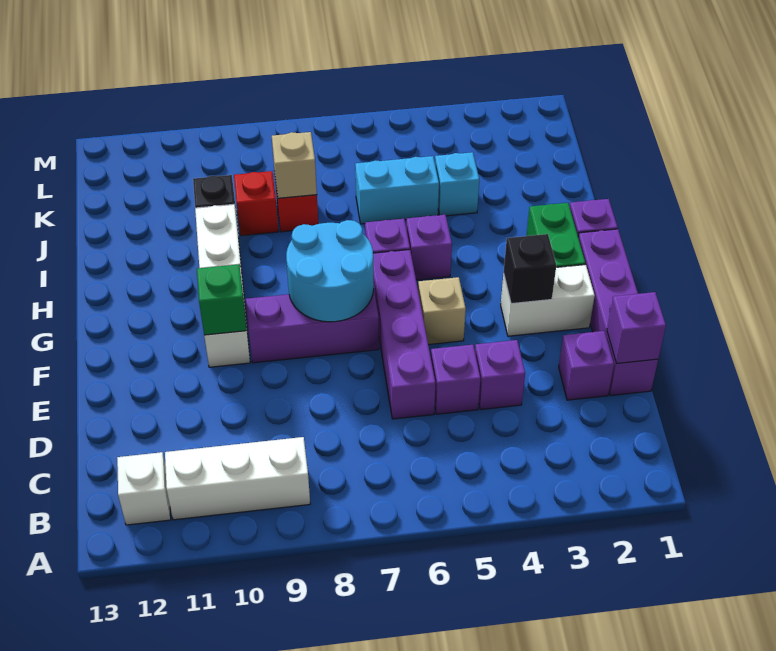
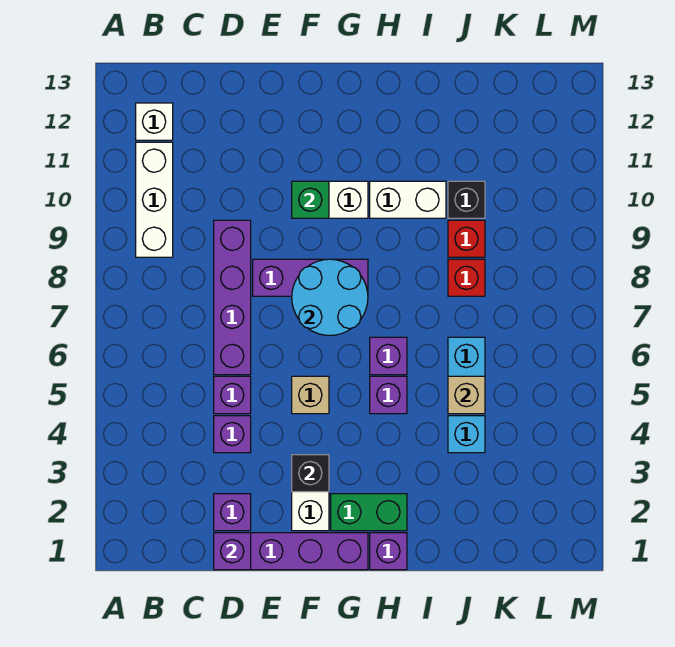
purple brick D6:G6 level 1 -> purple brick D6:D9 level 1
purple brick F7:F9 level 1 -> purple brick E8:G8 level 1
tan brick J8 level 2 -> tan brick J5 level 2

